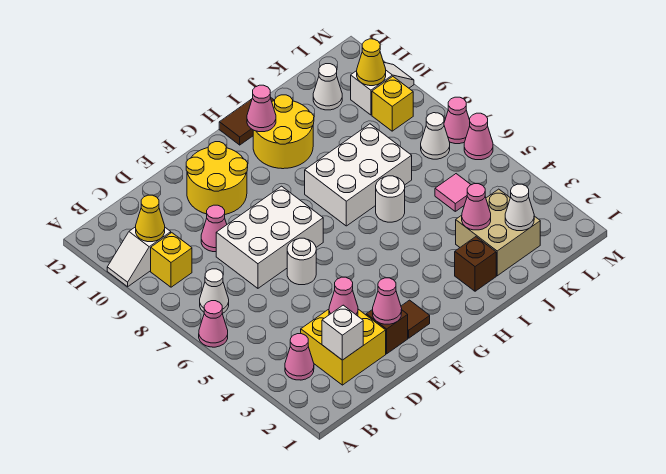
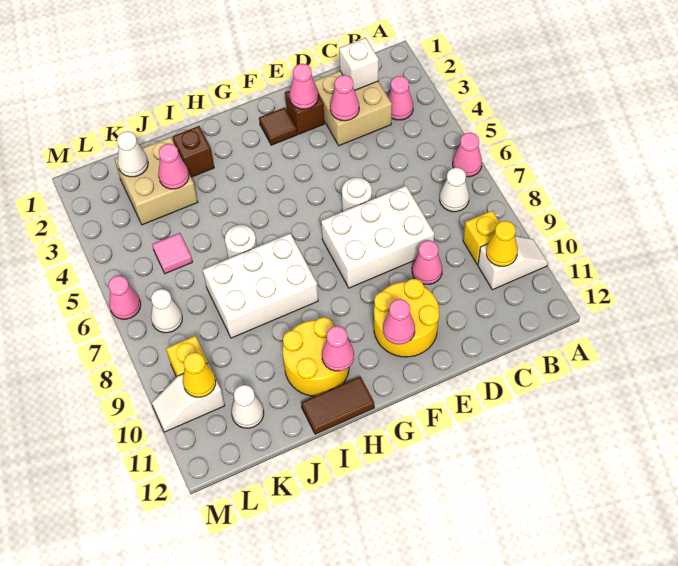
yellow brick C2:D3 level 1 -> tan brick C2:D3 level 1
pink cone M7 level 1 -> pink cone F11 level 2

